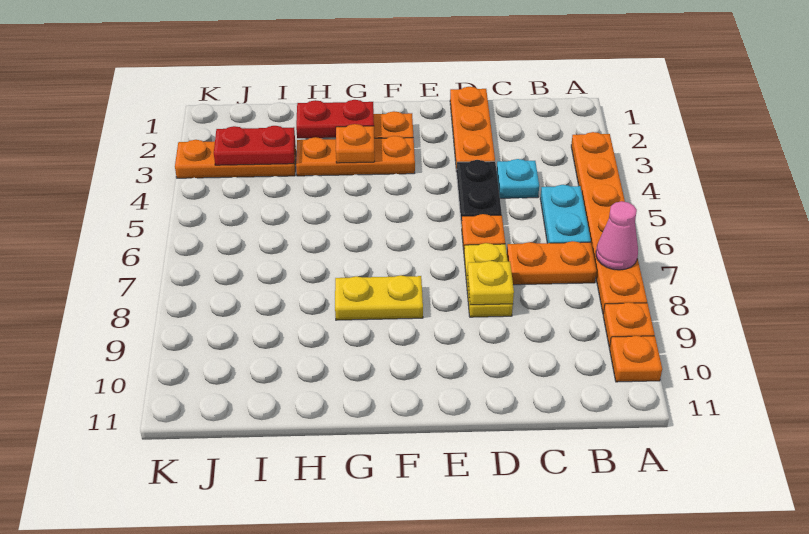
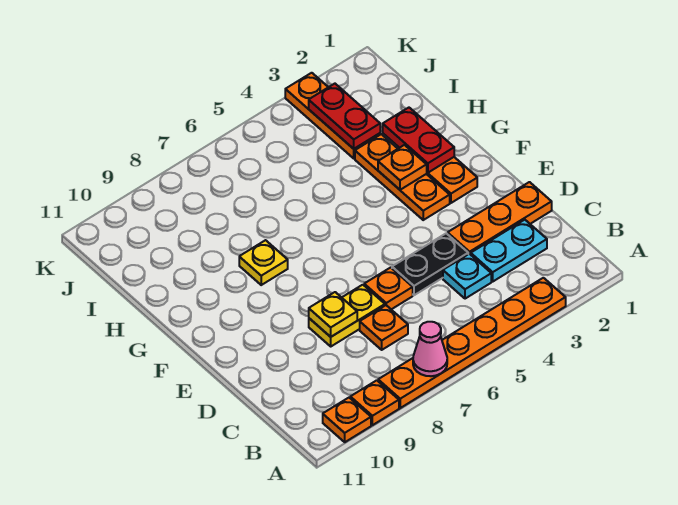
cyan plate B5:B6 level 1 -> cyan plate C2:C3 level 1
orange plate B7:C7 level 1 -> orange plate C7 level 1
yellow plate F8:G8 level 1 -> yellow plate G8 level 1

